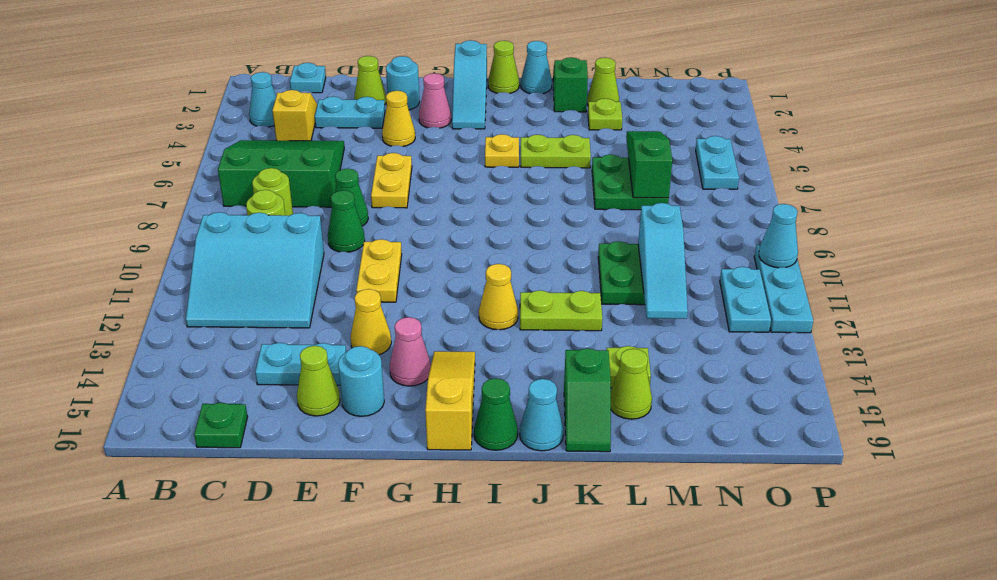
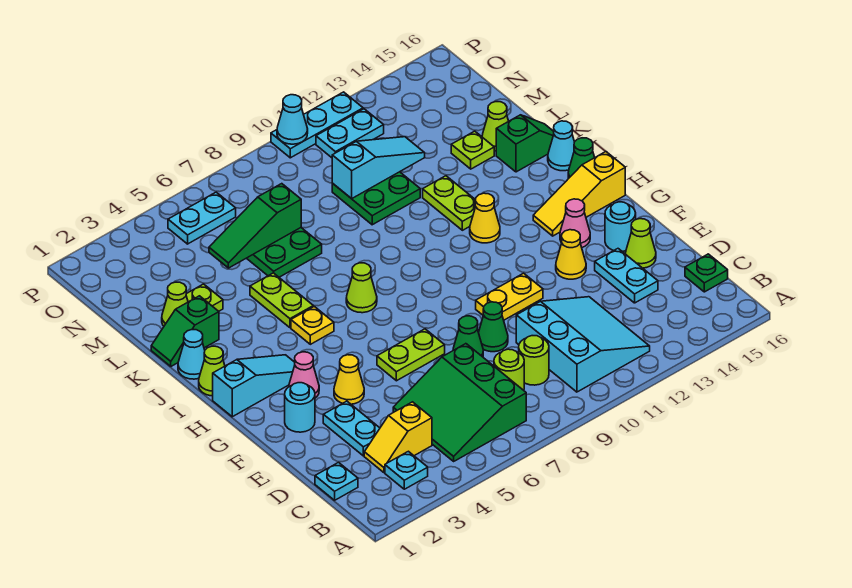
cyan cone B3 level 1 -> cyan plate B3 level 1
lime cone E2 level 1 -> lime cone I7 level 1
yellow plate F6:F7 level 1 -> lime plate F6:F7 level 1

